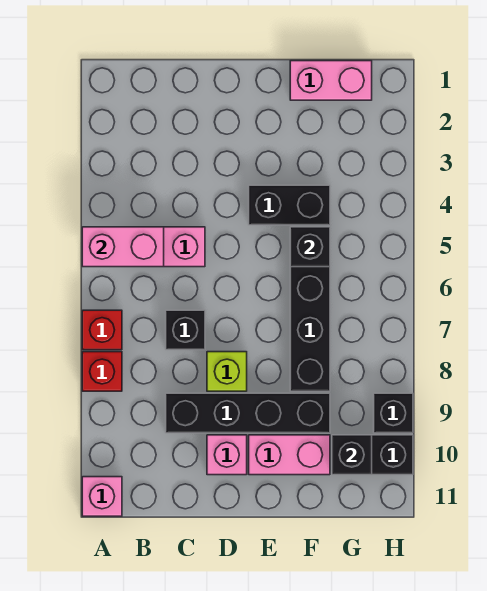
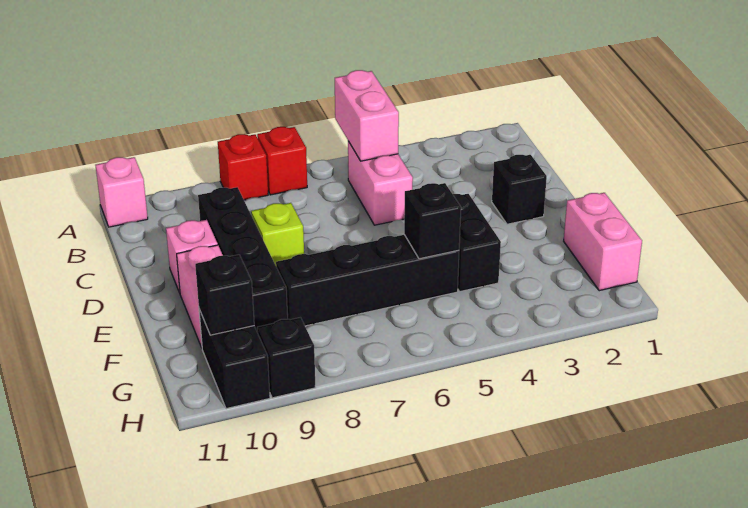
black brick C7 level 1 -> black brick D2 level 1

